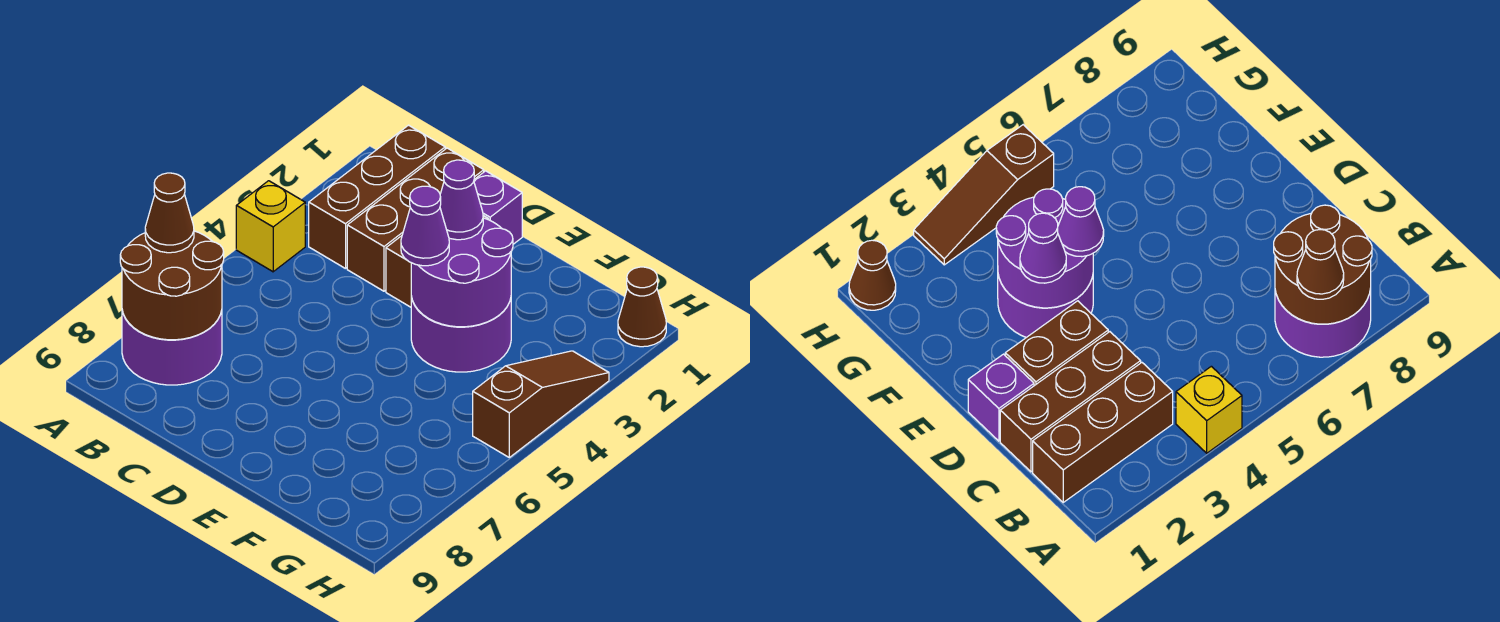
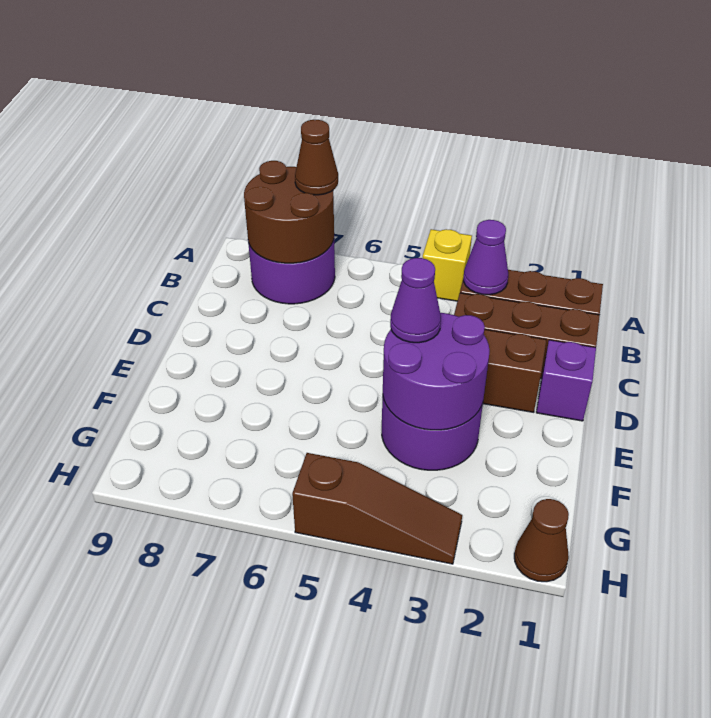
purple cone E3 level 3 -> purple cone B3 level 2

